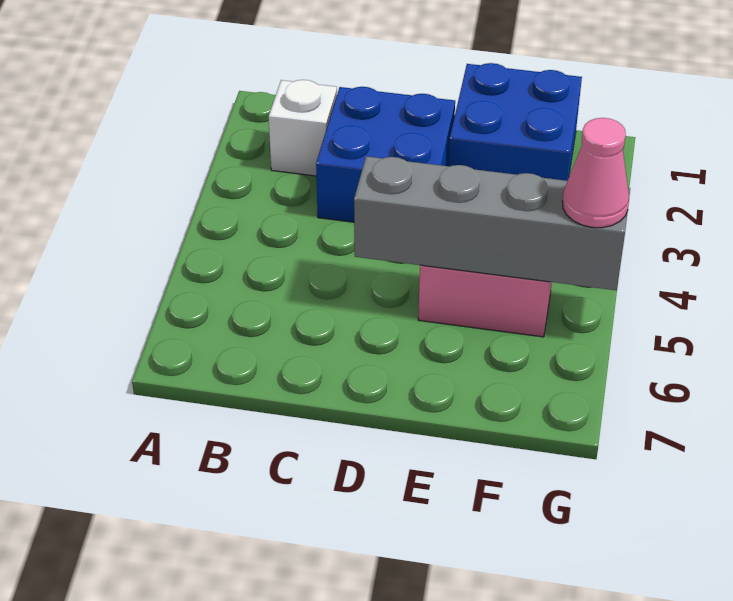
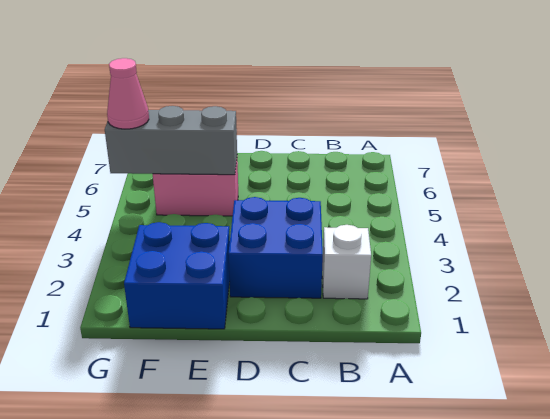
grey brick D5:G5 level 2 -> grey brick E5:G5 level 2

